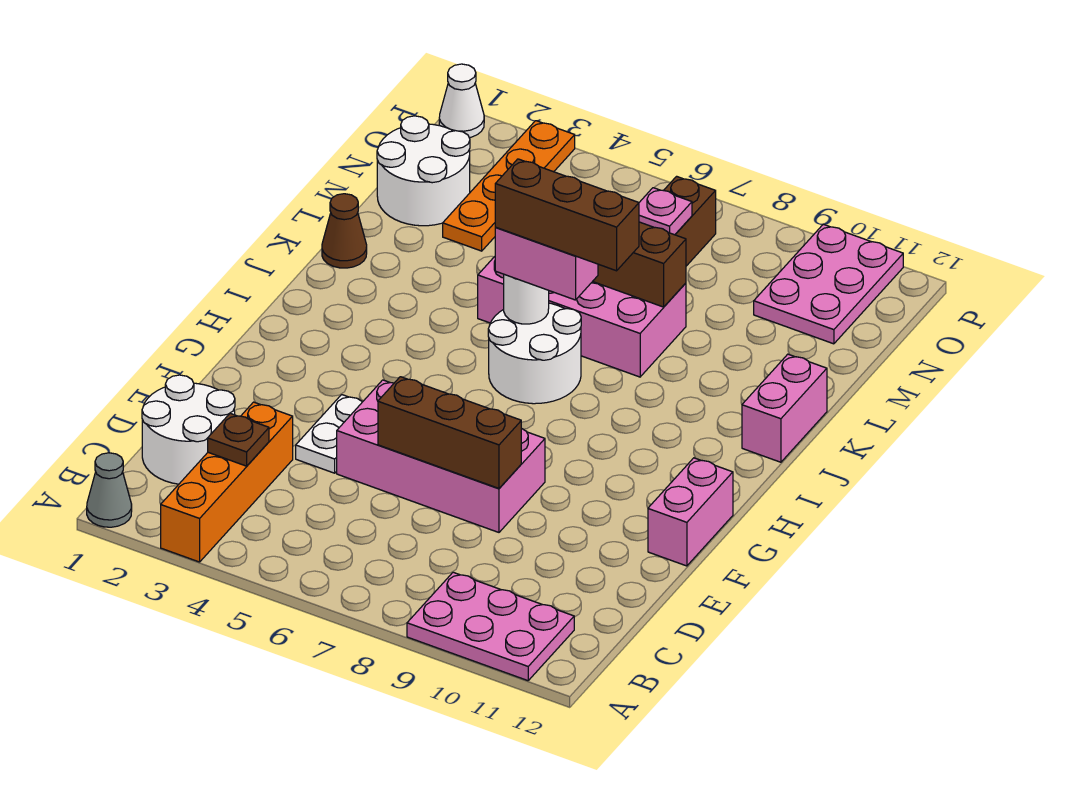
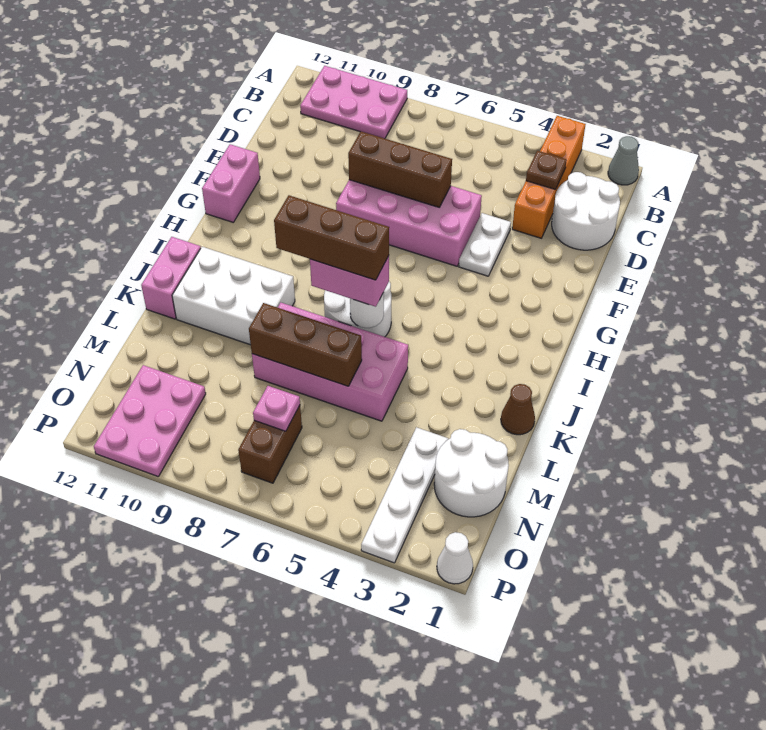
none -> white brick J9:K11 level 1
orange plate M3:P3 level 1 -> white plate M3:P3 level 1

